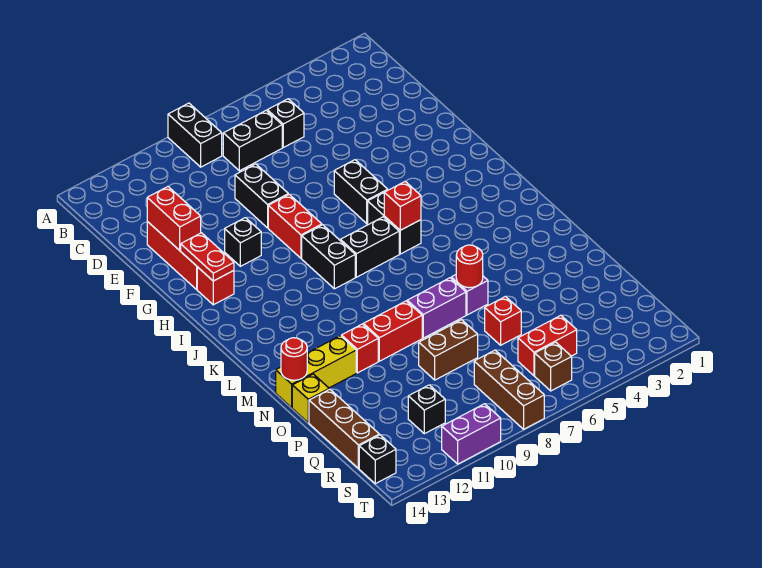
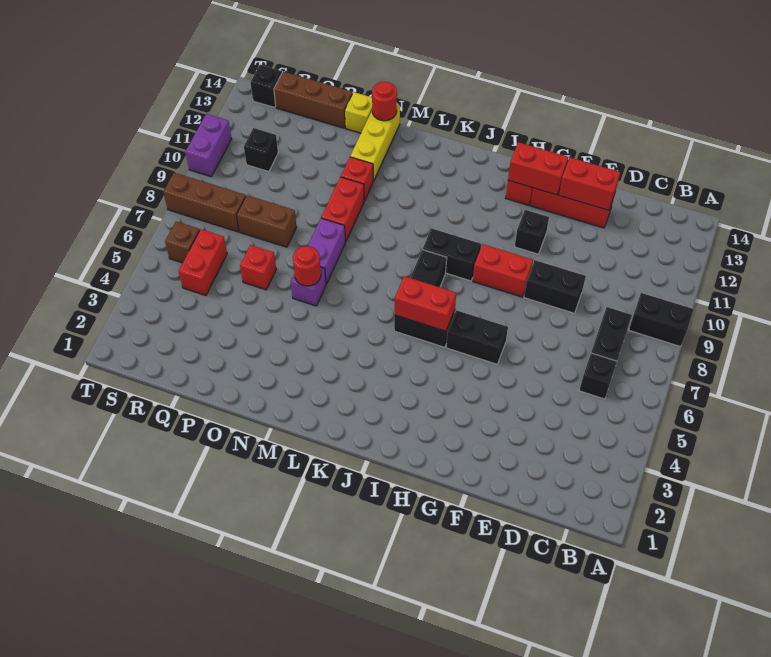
red plate G13:H13 level 2 -> red brick G13:H13 level 2
red brick J6 level 2 -> red brick I6:J6 level 2
brown brick P8:P9 level 1 -> brown brick P8:Q8 level 1

